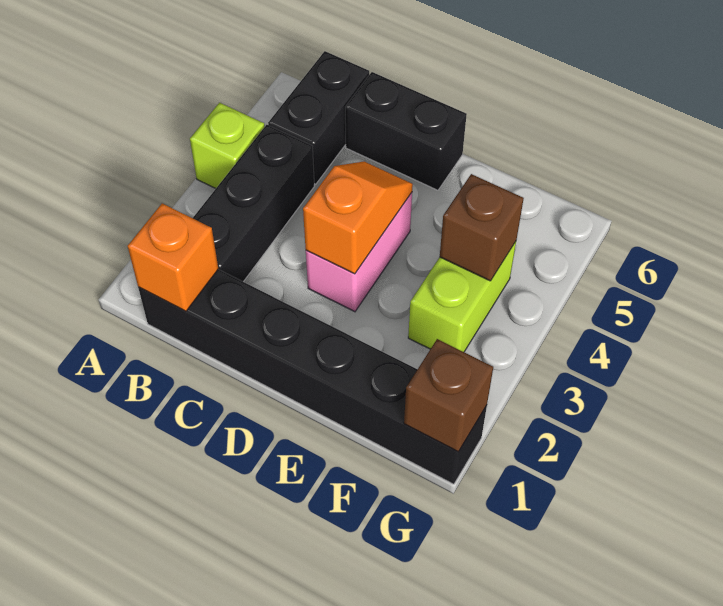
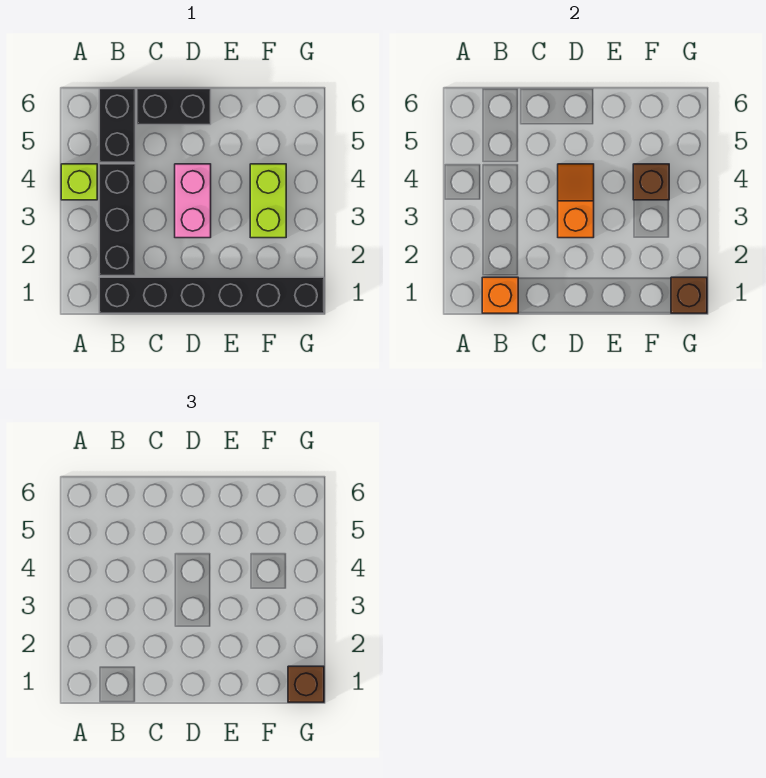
none -> brown brick G1 level 3

